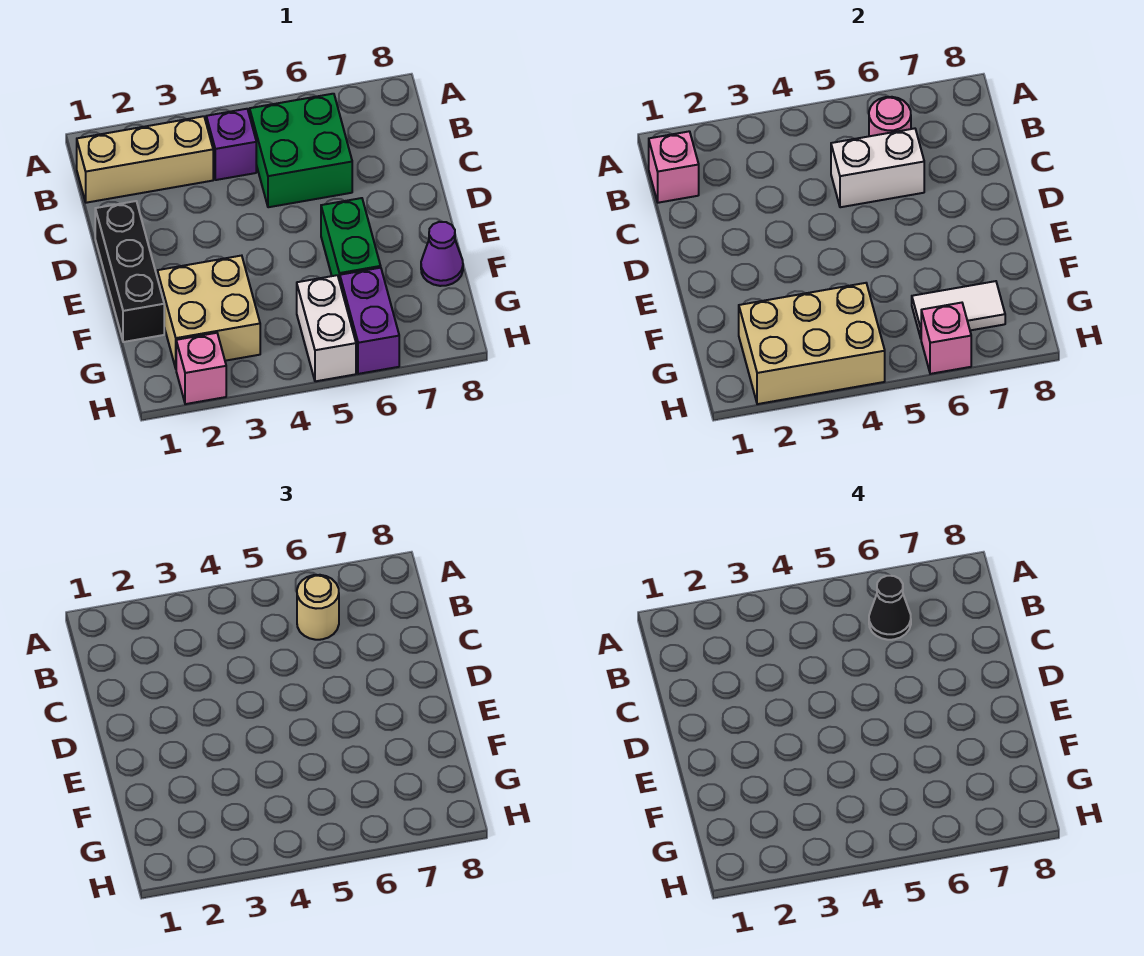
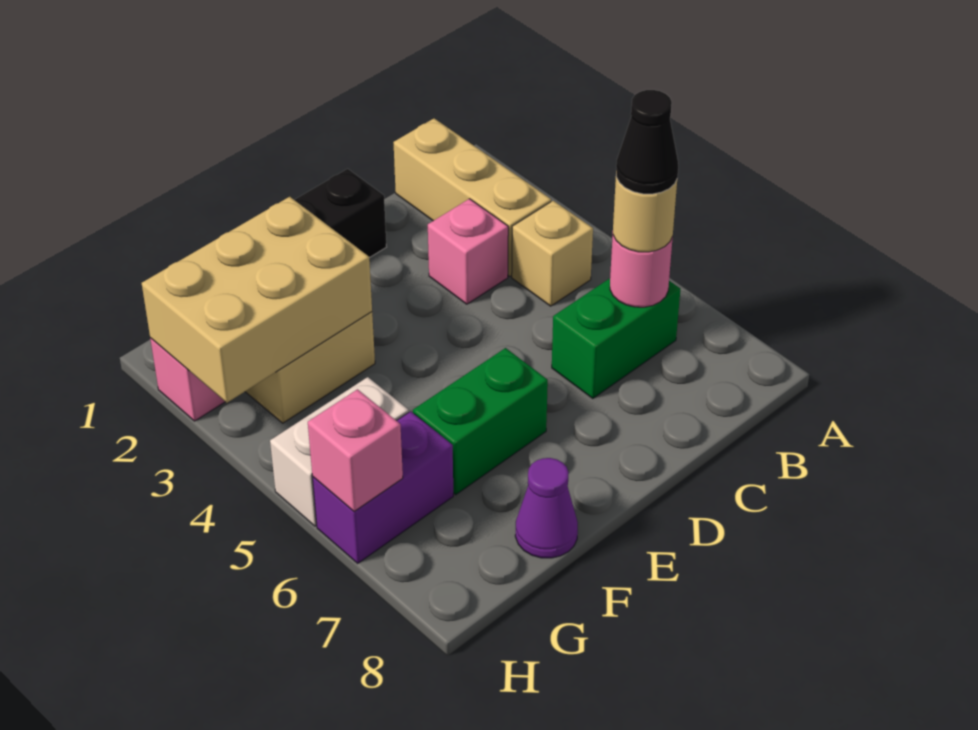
pink brick B1 level 2 -> pink brick C3 level 1
purple brick B4 level 1 -> tan brick B4 level 1
green brick B5:C6 level 1 -> green brick B6:C6 level 1
white brick C5:C6 level 2 -> none
tan brick G2:H4 level 2 -> tan brick F2:H3 level 2
white tile G6:G7 level 2 -> none

